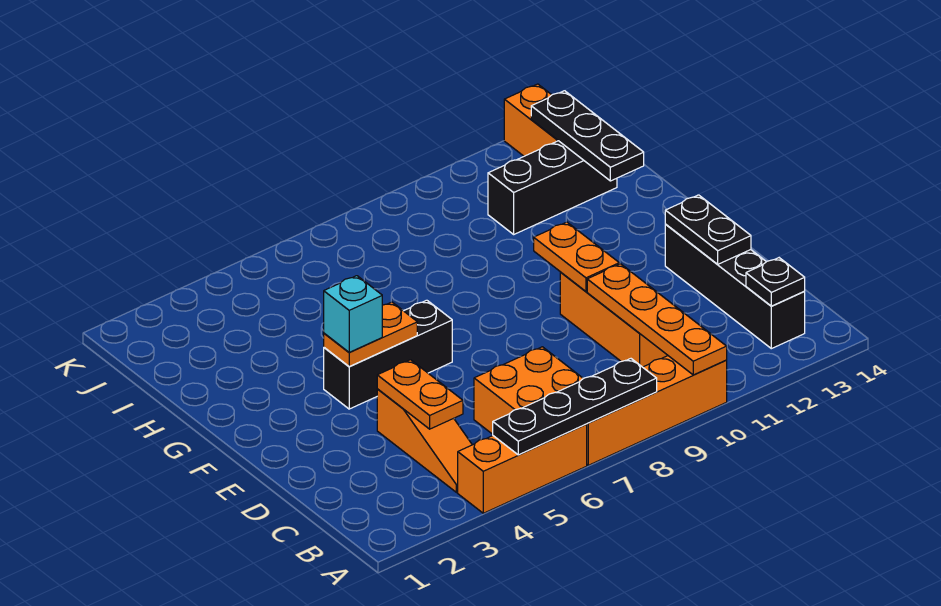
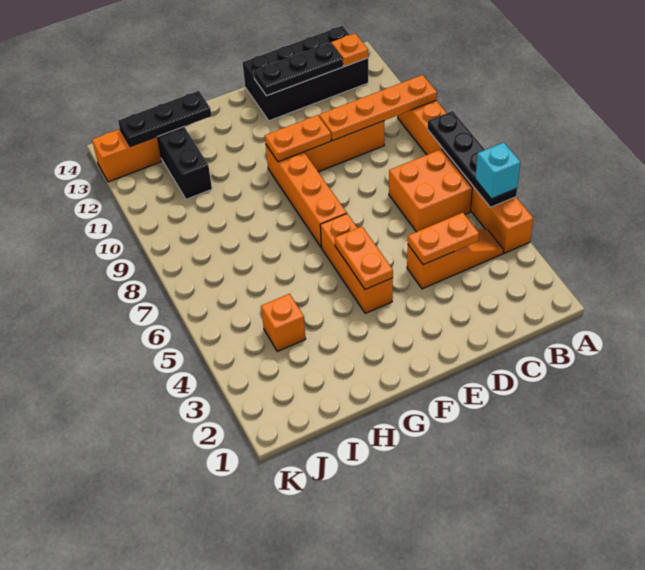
black brick B13:E13 level 1 -> black brick B13:E14 level 1
black plate B13 level 2 -> orange plate B13 level 2
black plate D13:E13 level 2 -> black plate C13:E13 level 2
black brick F4:F6 level 1 -> orange brick F4:F6 level 1
cyan brick F4 level 3 -> cyan brick A5 level 3
none -> orange brick F7:F10 level 1
none -> orange brick I4 level 1

